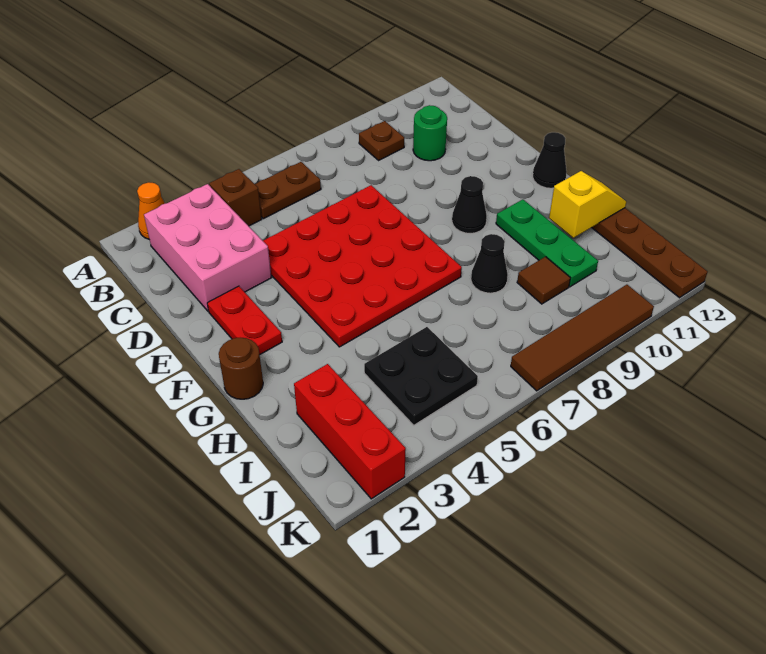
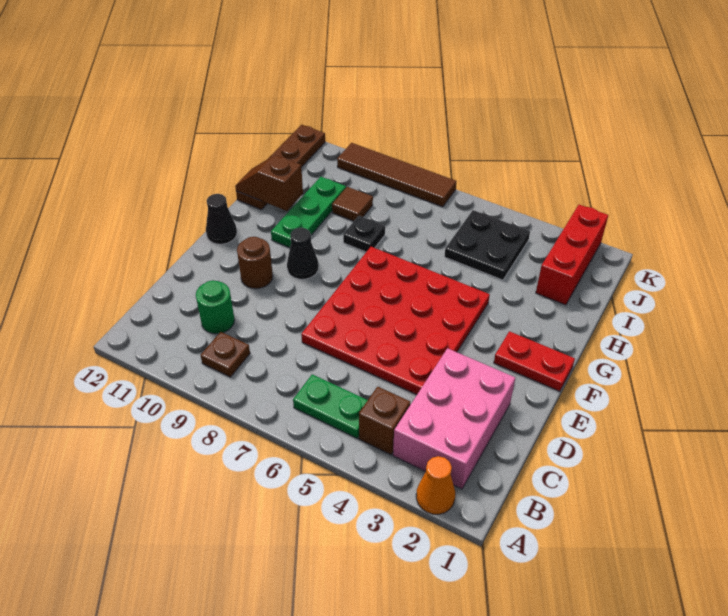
brown plate B5:B6 level 1 -> green plate B5:B6 level 1
red plate E2:F2 level 1 -> red plate F1:F2 level 1
brown round brick G1 level 1 -> brown round brick E10 level 1
black cone H8 level 1 -> black plate H8 level 1
yellow slope H11:H12 level 2 top 11 -> brown slope H11:H12 level 2 top 11

